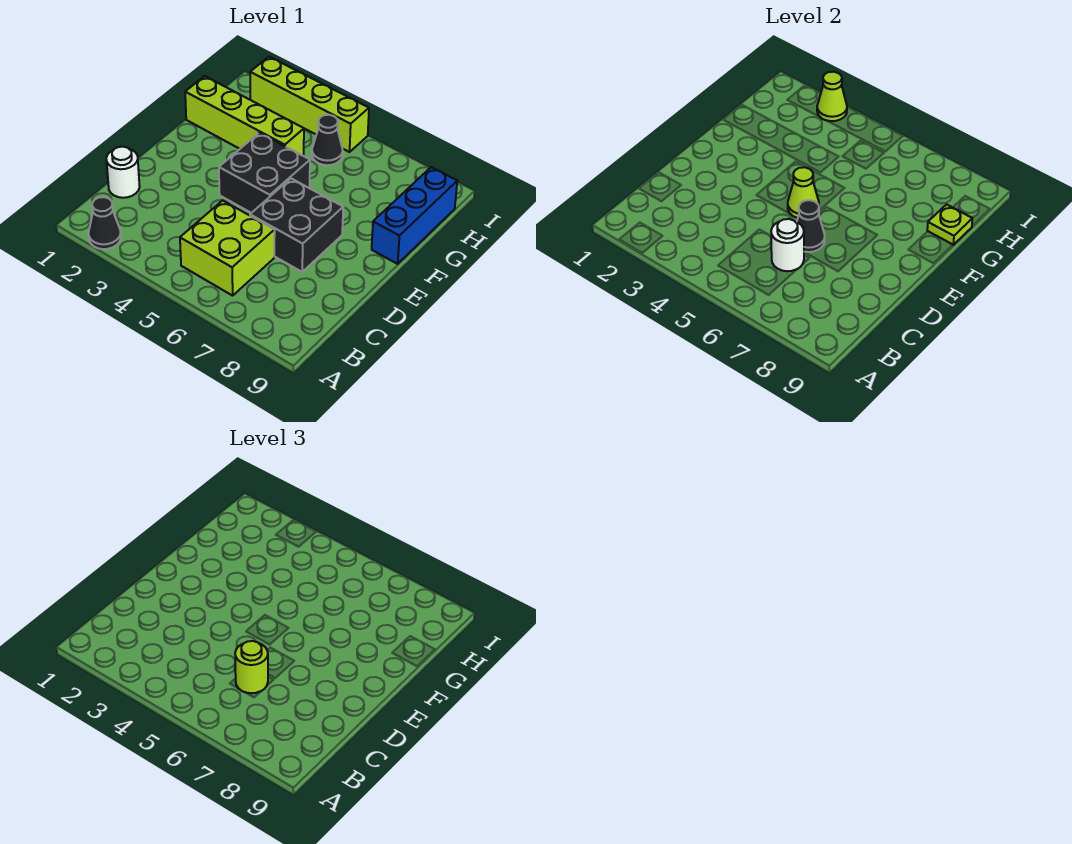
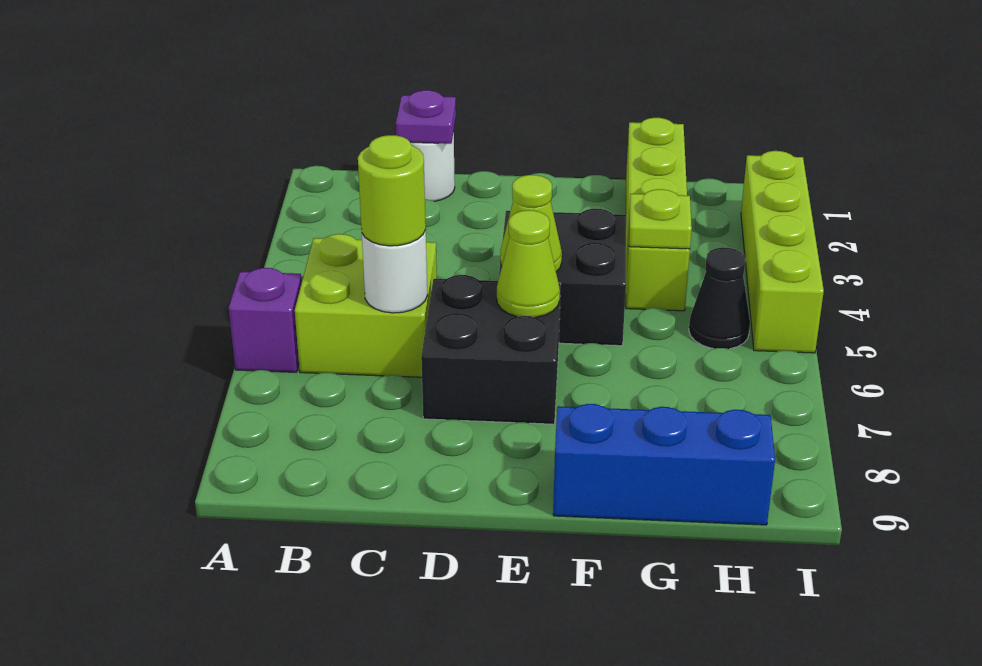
black cone A2 level 1 -> none
none -> purple brick A6 level 1
none -> purple plate C1 level 2
black cone D6 level 2 -> none
lime plate G9 level 2 -> lime plate G4 level 2
lime cone I3 level 2 -> lime cone E6 level 2

